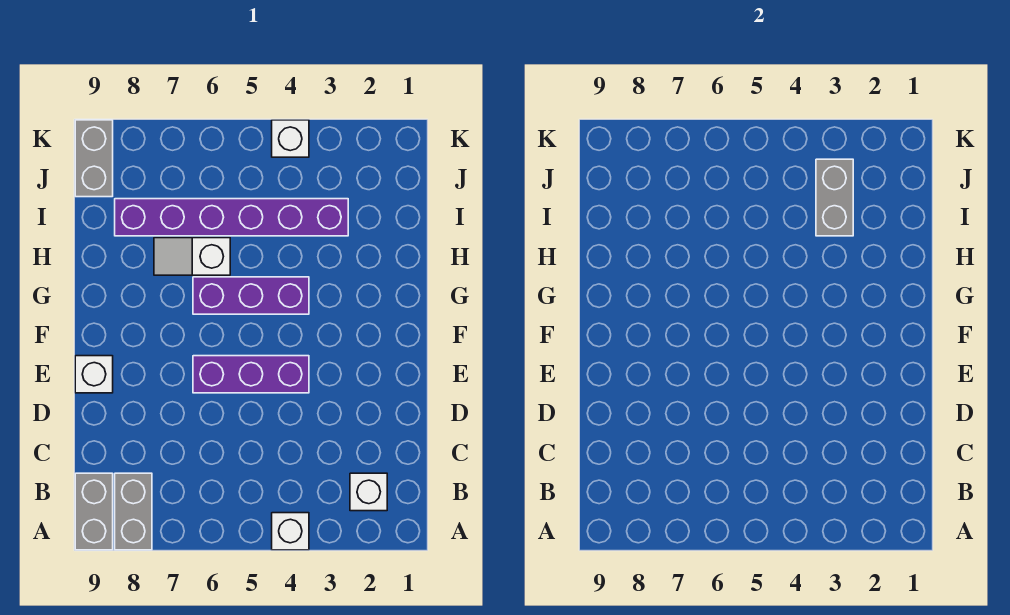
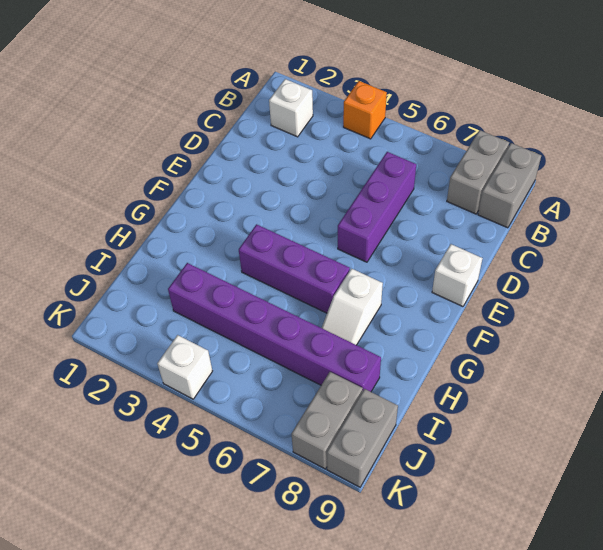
white brick A4 level 1 -> orange brick A4 level 1
purple brick E4:E6 level 1 -> purple brick C6:E6 level 1
white slope H6:H7 level 1 top 6 -> white slope G7:H7 level 1 top G
grey brick I3:J3 level 2 -> grey brick J8:K8 level 1

